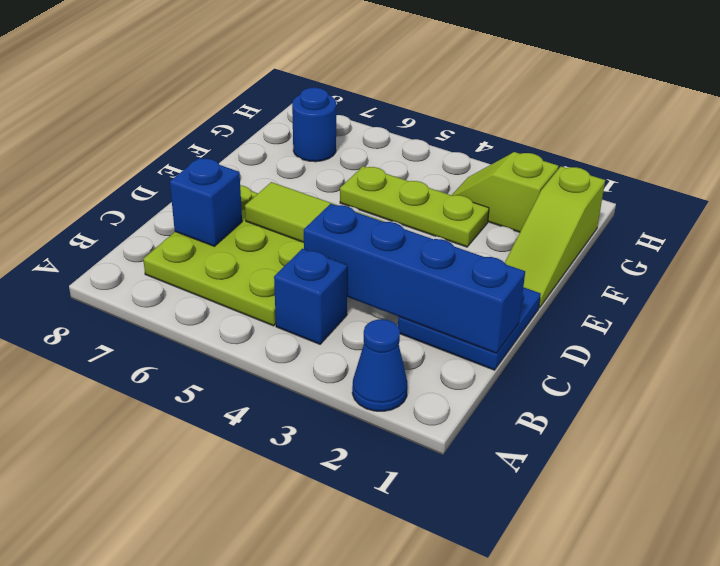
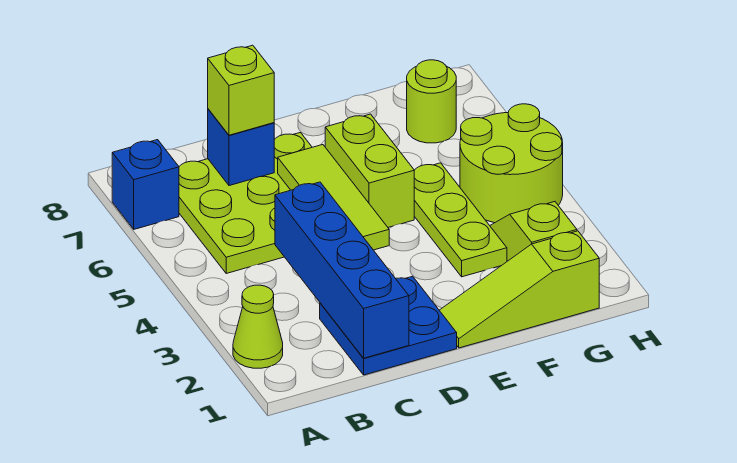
blue cone A2 level 1 -> lime cone A2 level 1
blue brick B4 level 1 -> blue brick A7 level 1
none -> lime brick C7 level 3
none -> lime brick E5:E6 level 1
none -> lime round brick G4:H5 level 1
blue round brick G7 level 1 -> lime round brick G7 level 1

